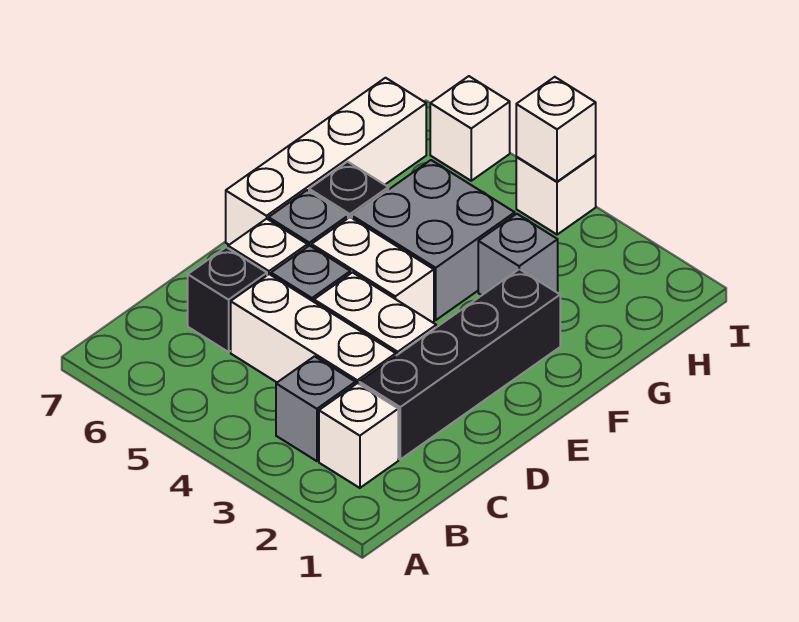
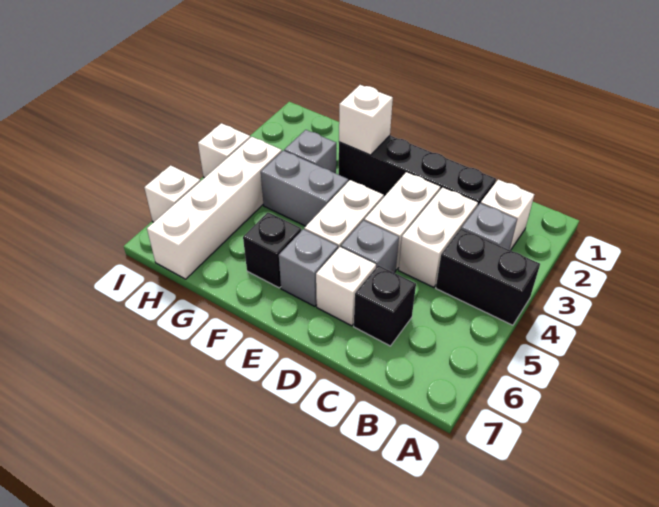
none -> black brick A4:B4 level 1
white brick C3:C5 level 1 -> white brick C3:C4 level 1
white brick E7:H7 level 1 -> white brick H4:H7 level 1
grey brick F4:G5 level 1 -> grey brick F4:G4 level 1
white brick I4 level 2 -> white brick F2 level 2

